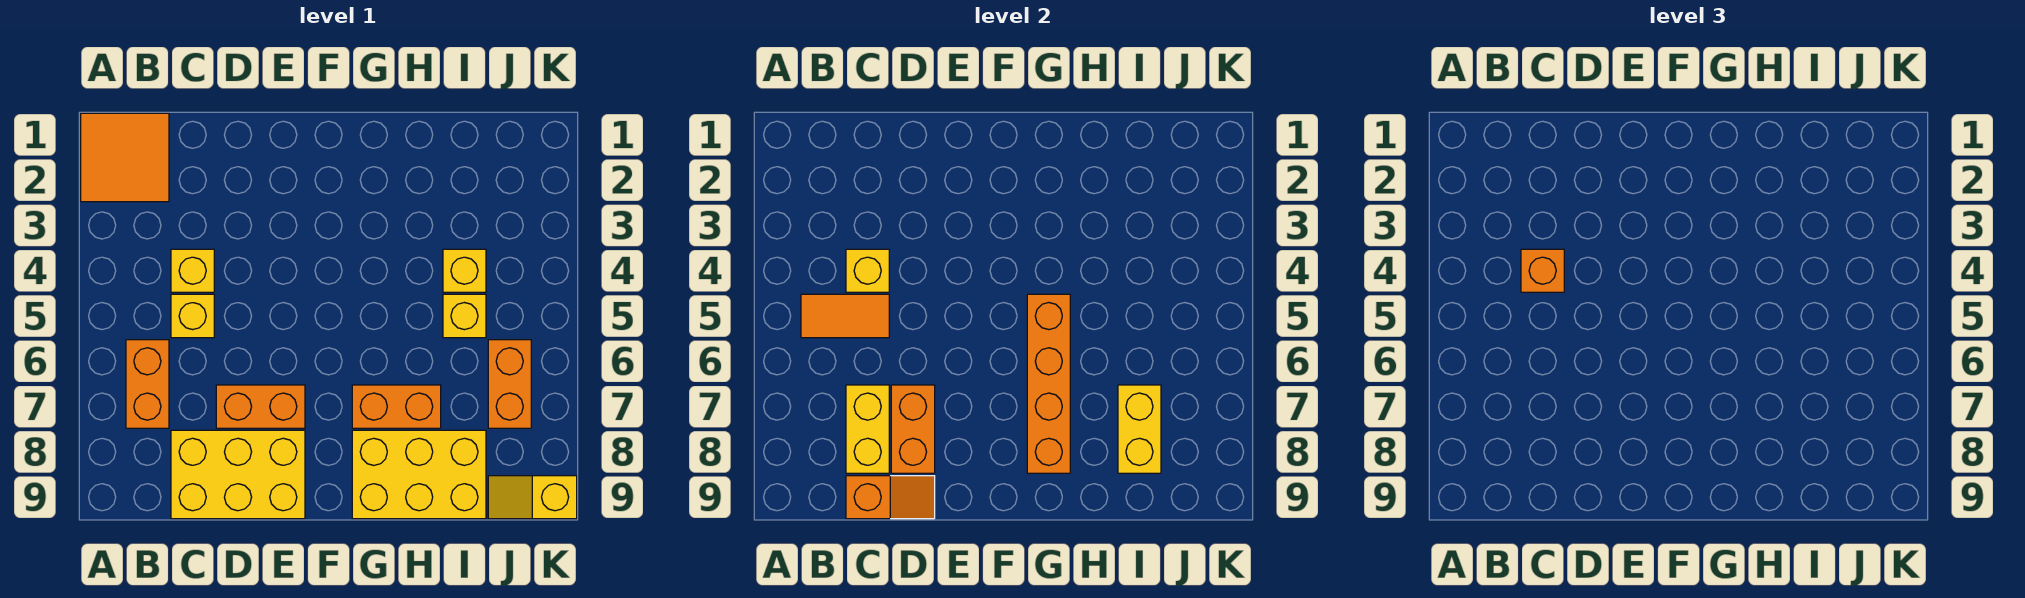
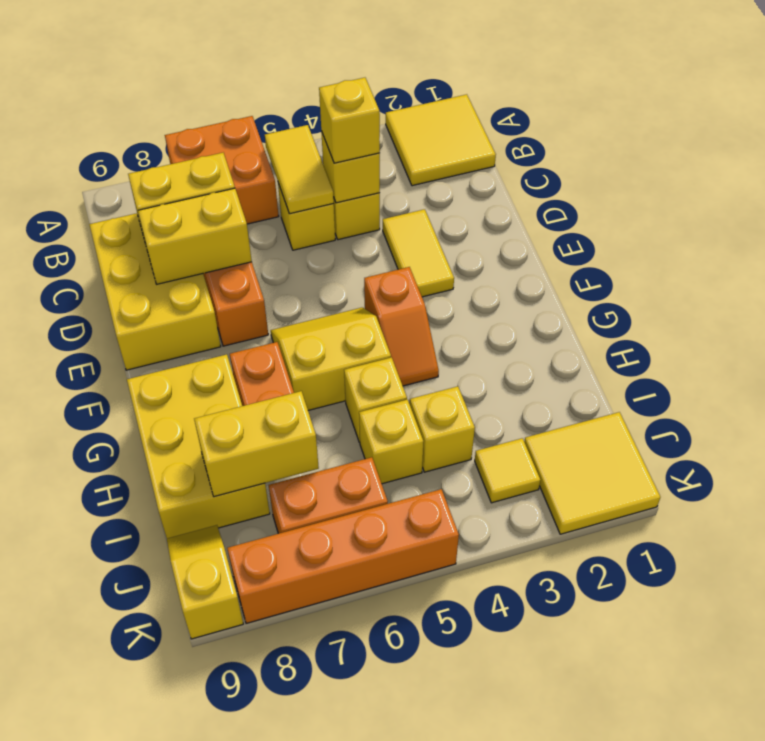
orange tile A1:B2 level 1 -> yellow tile A1:B2 level 1
orange tile B5:C5 level 2 -> yellow tile B5:C5 level 2
orange brick B6:B7 level 1 -> orange brick A6:B7 level 1
orange brick C4 level 3 -> yellow brick C4 level 3
orange slope C9:D9 level 2 top C -> orange slope F4:G4 level 1 top F
none -> yellow tile D3:E3 level 1
orange brick D7:D8 level 2 -> yellow brick D7:D8 level 2
none -> yellow slope F5:G6 level 1 top G
orange brick G5:G8 level 2 -> orange brick K5:K8 level 1
none -> yellow brick H5 level 1
none -> yellow tile J1:K2 level 1
none -> yellow tile J3 level 1

